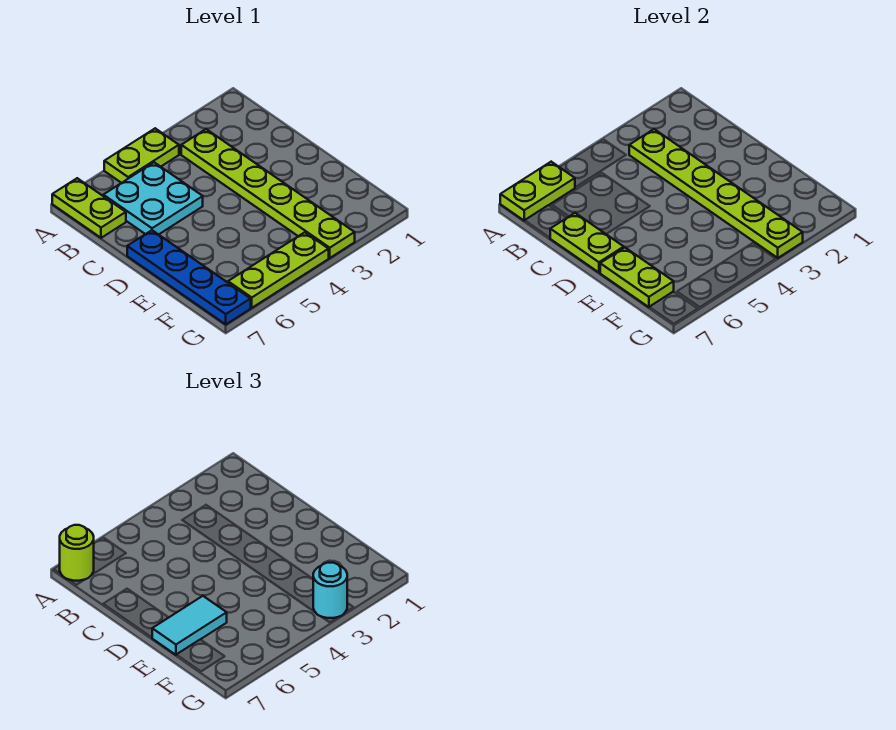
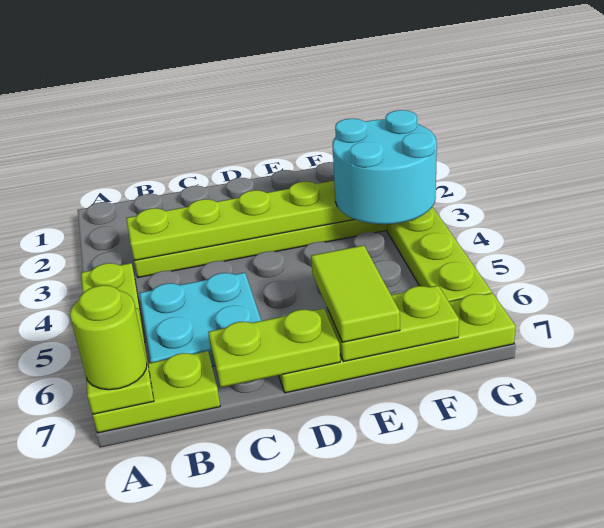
blue plate D7:G7 level 1 -> lime plate D7:G7 level 1
cyan tile E6:E7 level 3 -> lime tile E6:E7 level 3
cyan round brick G3 level 3 -> cyan round brick F3:G4 level 3

